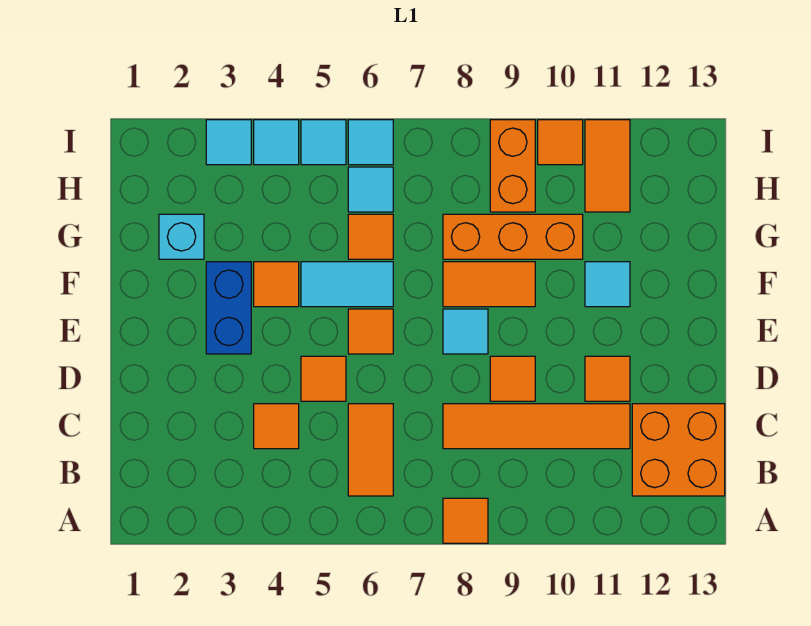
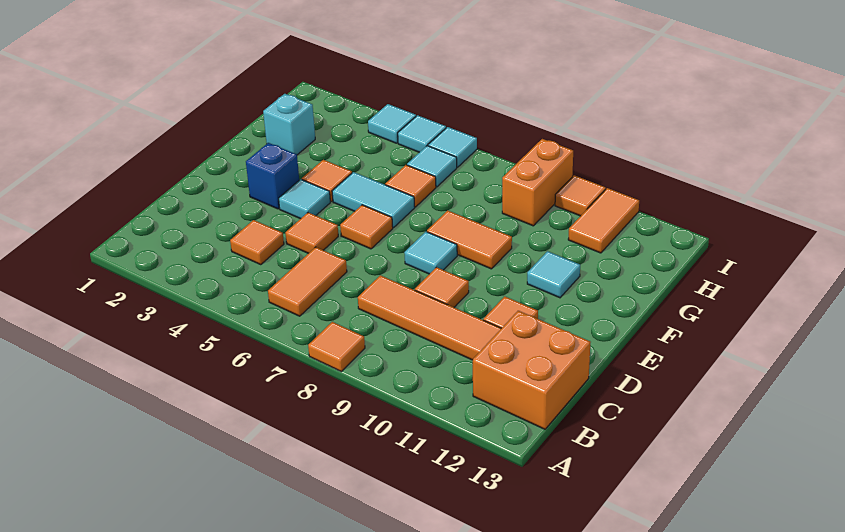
blue brick E3:F3 level 1 -> blue brick E3 level 1
orange brick G8:G10 level 1 -> none
cyan tile I3 level 1 -> cyan tile E4 level 1

